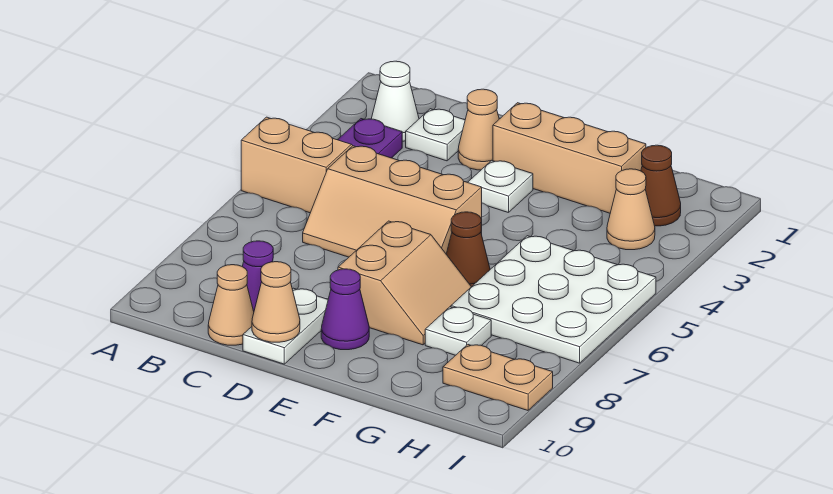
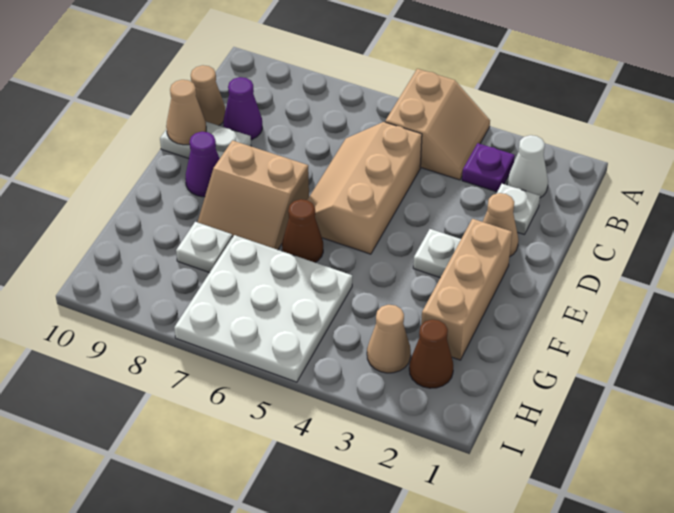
tan plate H9:I9 level 1 -> none

